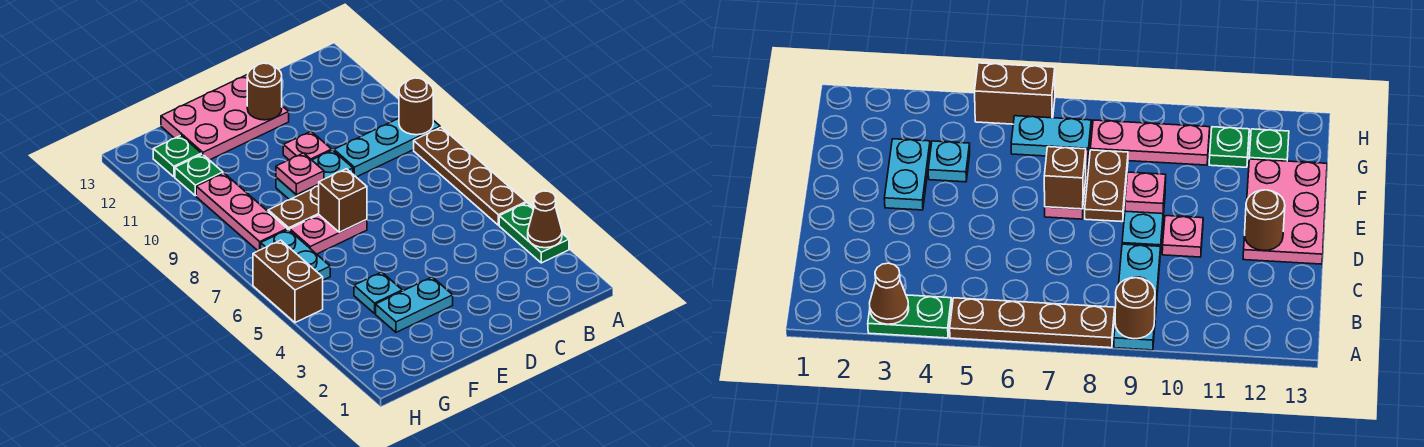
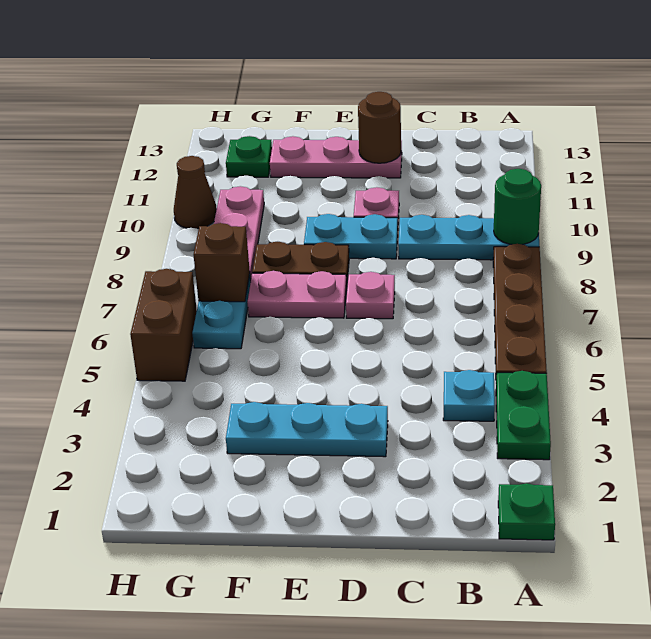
brown cone A3 level 2 -> brown cone H10 level 1
brown round brick A9 level 2 -> green round brick A9 level 2
pink plate D12:F13 level 1 -> pink plate D12:F12 level 1
cyan plate E3:F3 level 1 -> cyan plate D3:F3 level 1
brown brick E7 level 2 -> brown brick G7 level 2
pink plate E9 level 2 -> pink plate D7 level 1
cyan plate F4 level 1 -> cyan plate B4 level 1
green plate G11 level 1 -> green plate A1 level 1

